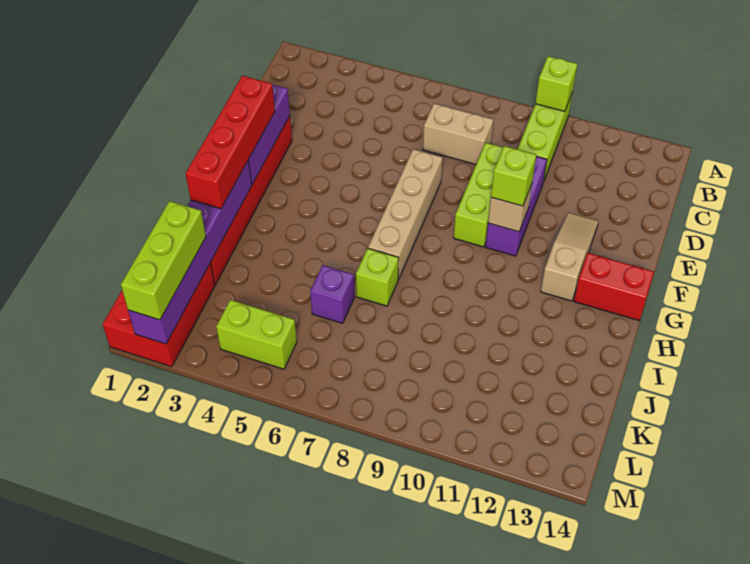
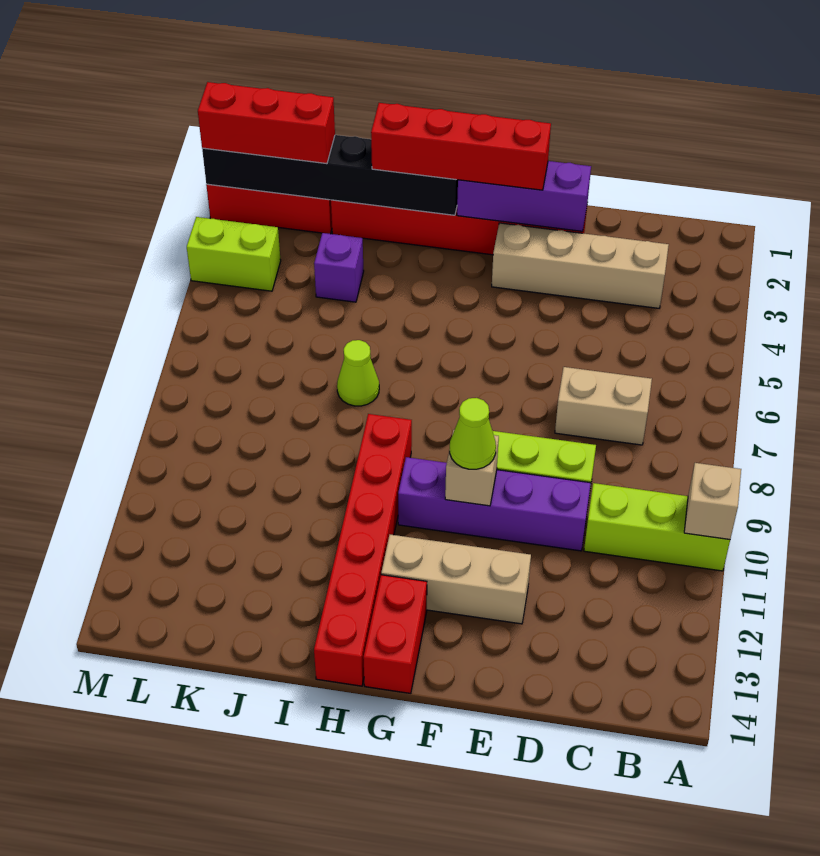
lime brick A10 level 2 -> tan brick A10 level 2
tan brick C7:C8 level 1 -> tan brick C7:D7 level 1
purple brick D10:F10 level 1 -> purple brick D10:G10 level 1
tan brick E7:H7 level 1 -> tan brick C3:F3 level 1
tan slope E12:G12 level 1 top G -> tan brick E12:G12 level 1
lime brick F10 level 3 -> lime cone F10 level 3
purple brick H2:M2 level 2 -> black brick H2:M2 level 2
none -> red brick H9:H14 level 1
lime brick I7 level 1 -> lime cone I7 level 1
purple brick J6 level 1 -> purple brick J4 level 1
lime brick K2:M2 level 3 -> red brick K2:M2 level 3
lime brick L4:L5 level 1 -> lime brick L4:M4 level 1

